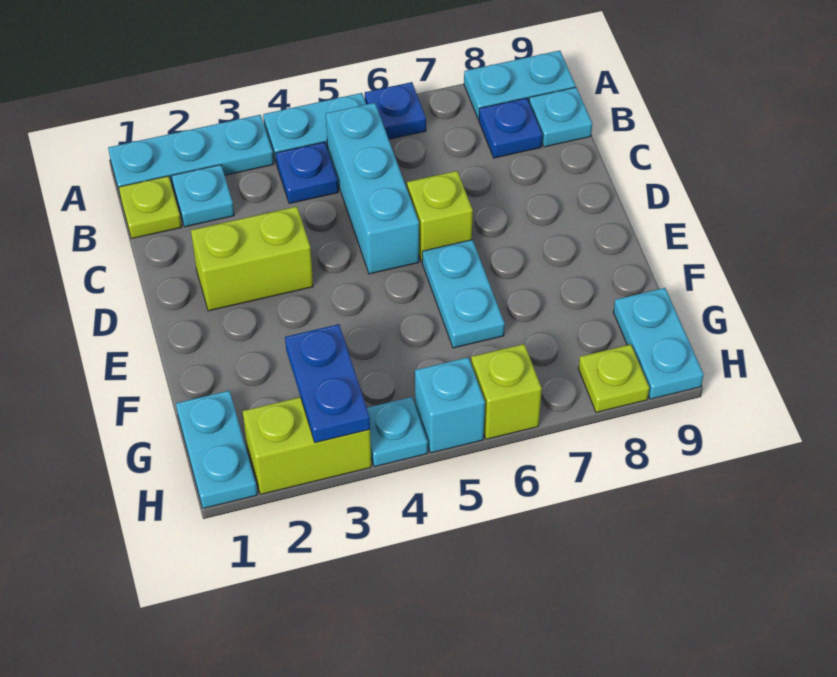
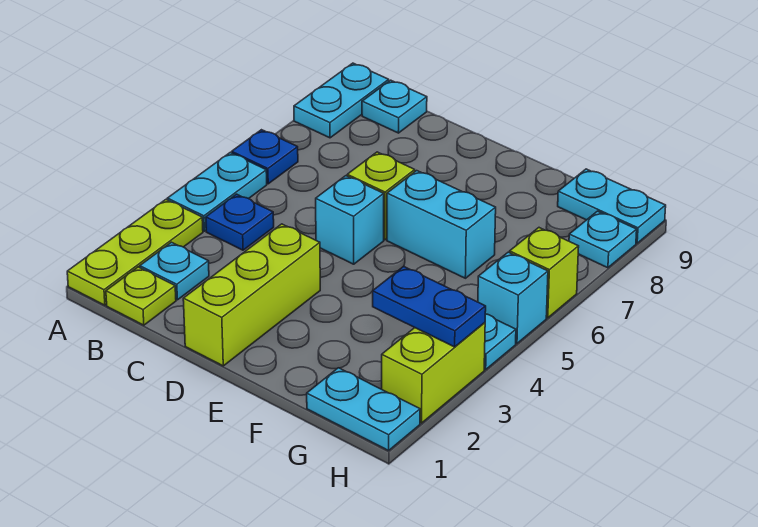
cyan plate A1:A3 level 1 -> lime plate A1:A3 level 1
cyan brick B5:D5 level 1 -> cyan brick D5 level 1
blue plate B8 level 1 -> none
lime brick D2:D3 level 1 -> lime brick D1:D3 level 1
cyan plate E6:F6 level 1 -> cyan brick E6:F6 level 1
lime plate H8 level 1 -> cyan plate H8 level 1

